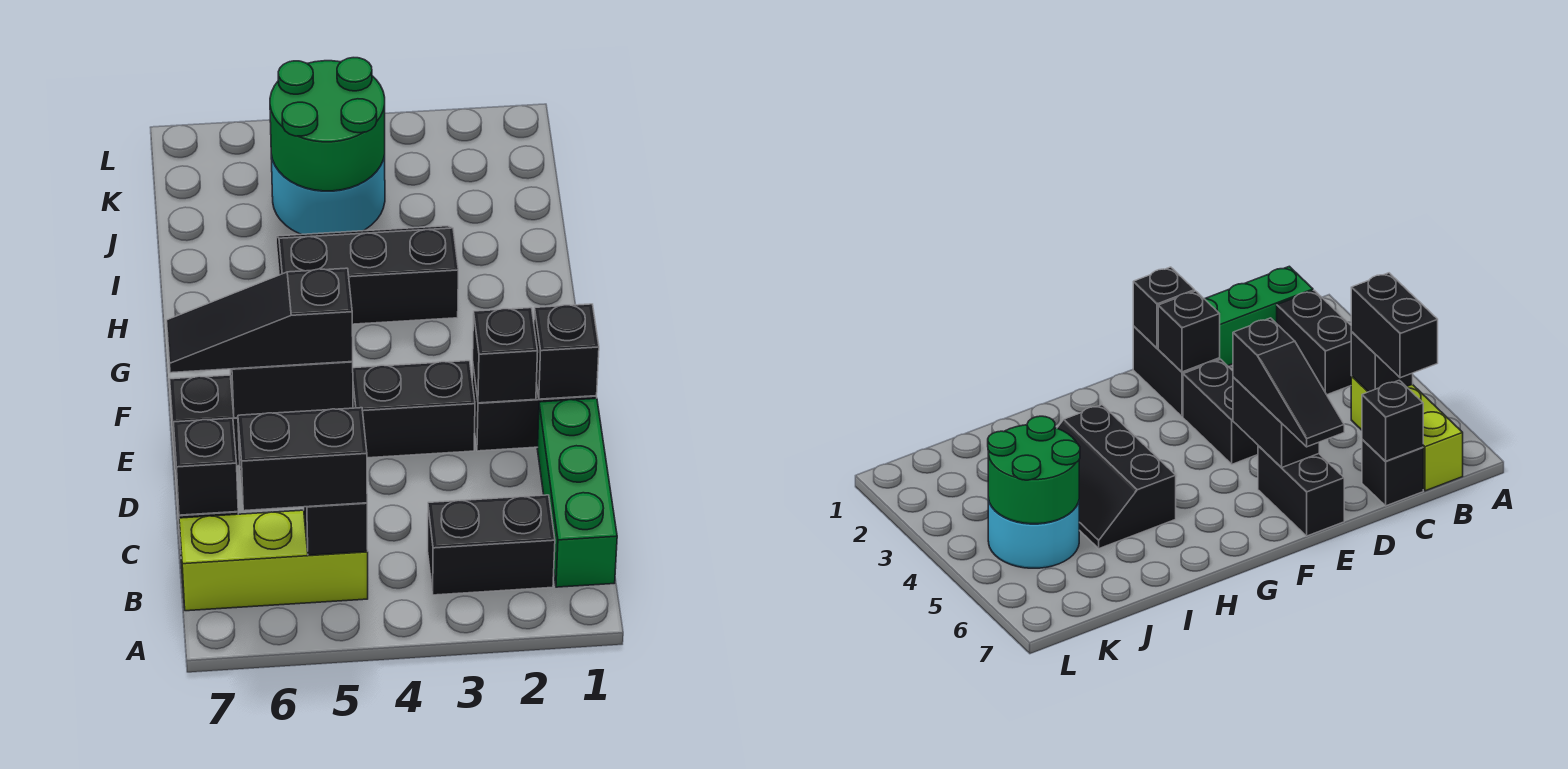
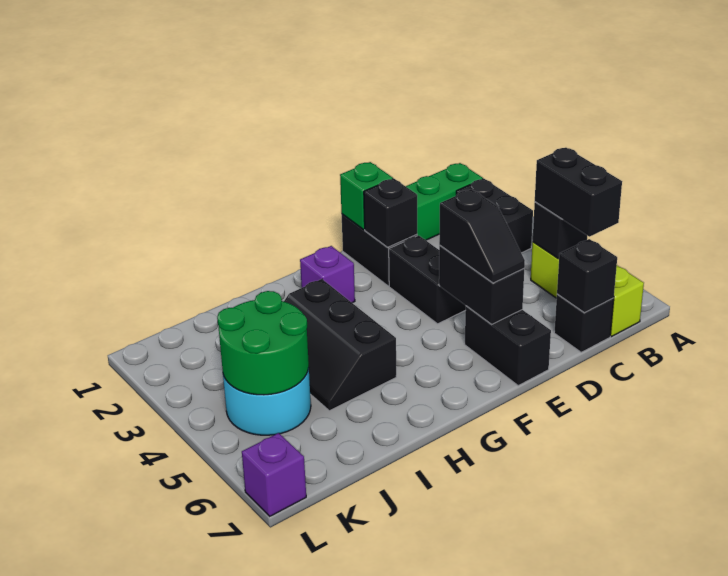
black brick E1 level 2 -> green brick E1 level 2
black slope E5:E7 level 3 top 5 -> black slope E5:E6 level 3 top 5
none -> purple brick G2 level 1
none -> purple brick L7 level 1

